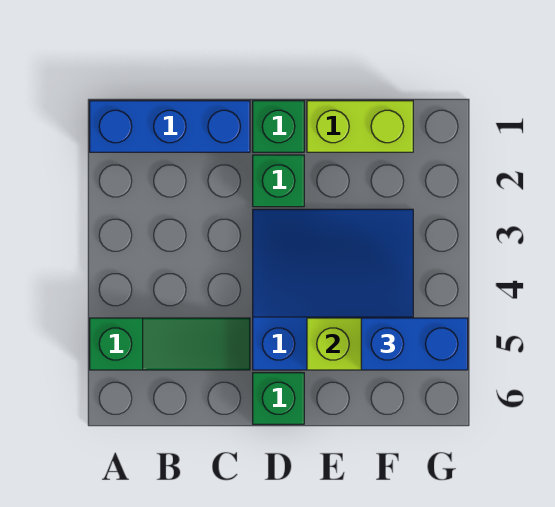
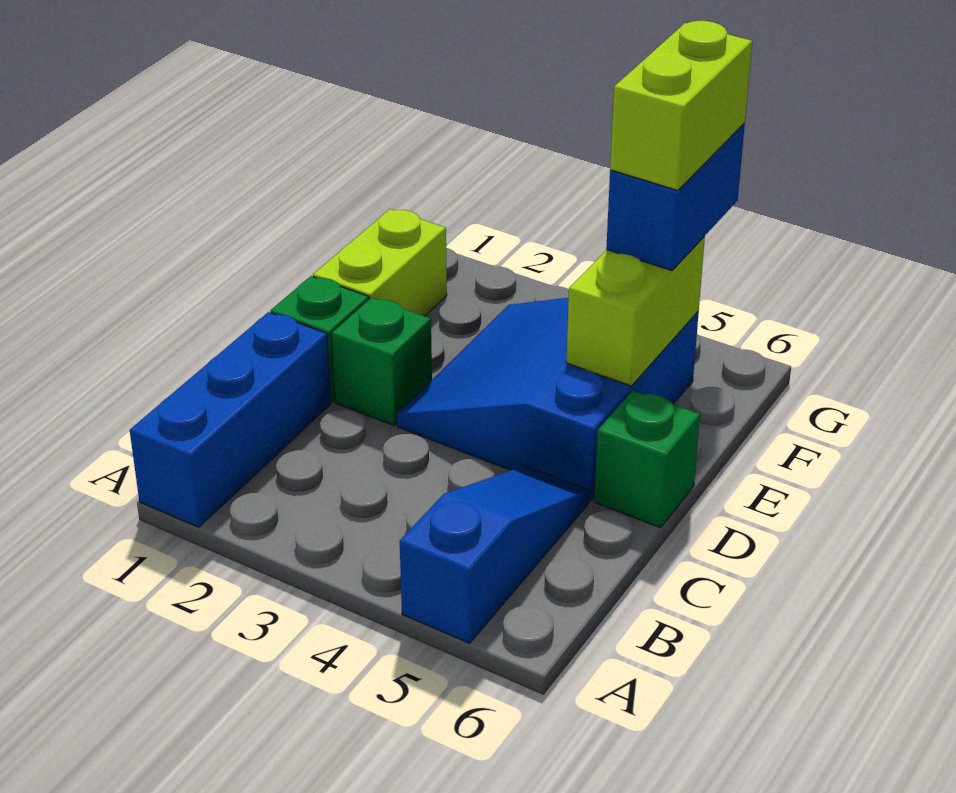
green slope A5:C5 level 1 top A -> blue slope A5:C5 level 1 top A
none -> lime brick F5:G5 level 4

